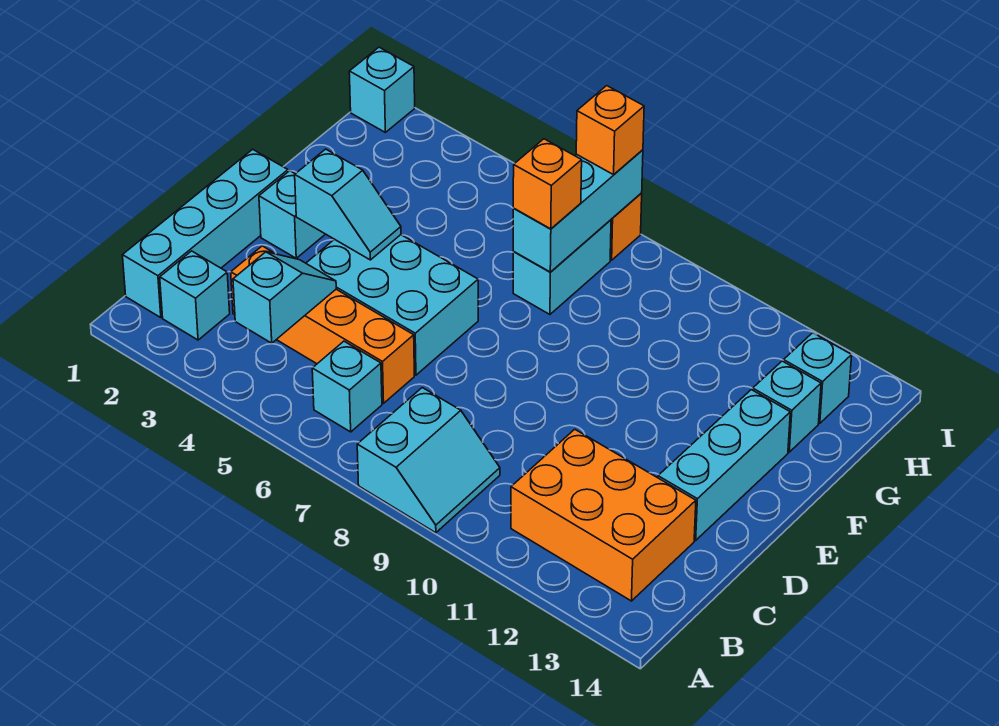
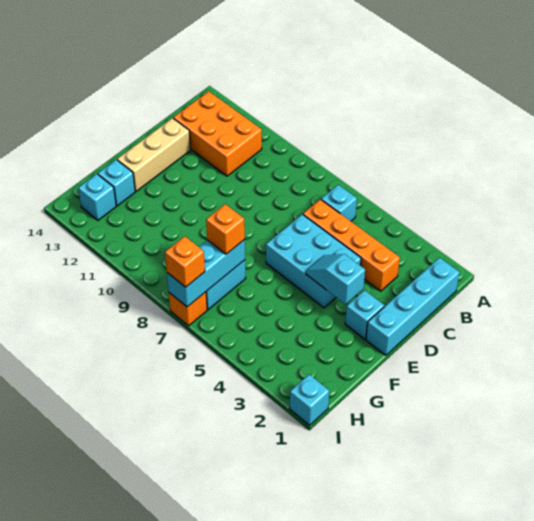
cyan slope A8:B9 level 1 top 8 -> none
cyan brick B2 level 1 -> none
cyan slope B4:C4 level 2 top B -> none
cyan brick D13:F13 level 1 -> tan brick D13:F13 level 1

